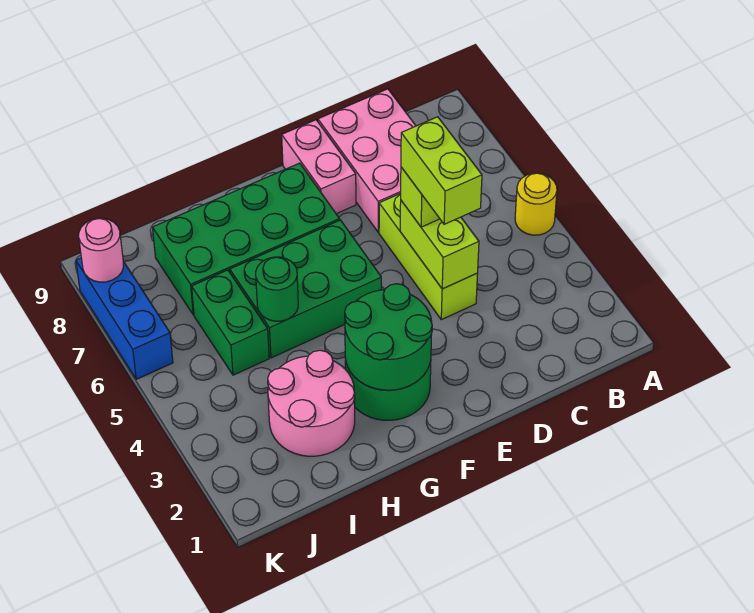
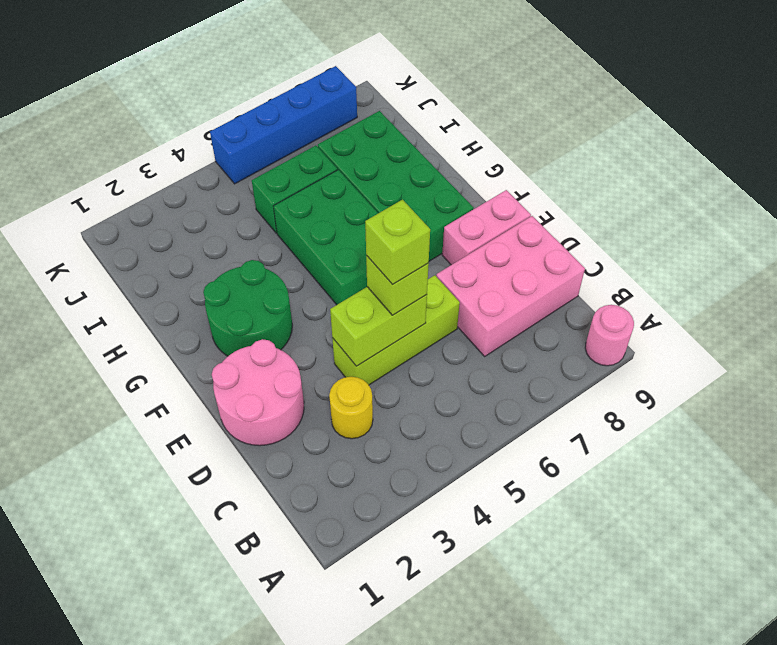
yellow round brick A5 level 1 -> yellow round brick C3 level 1
lime brick D4:D5 level 4 -> lime brick D5 level 4
green round brick F2:G3 level 2 -> none
pink round brick H2:I3 level 1 -> pink round brick D1:E2 level 1
green round brick H5 level 2 -> none
blue brick K6:K8 level 1 -> blue brick K5:K8 level 1
pink round brick K8 level 2 -> pink round brick A9 level 1

